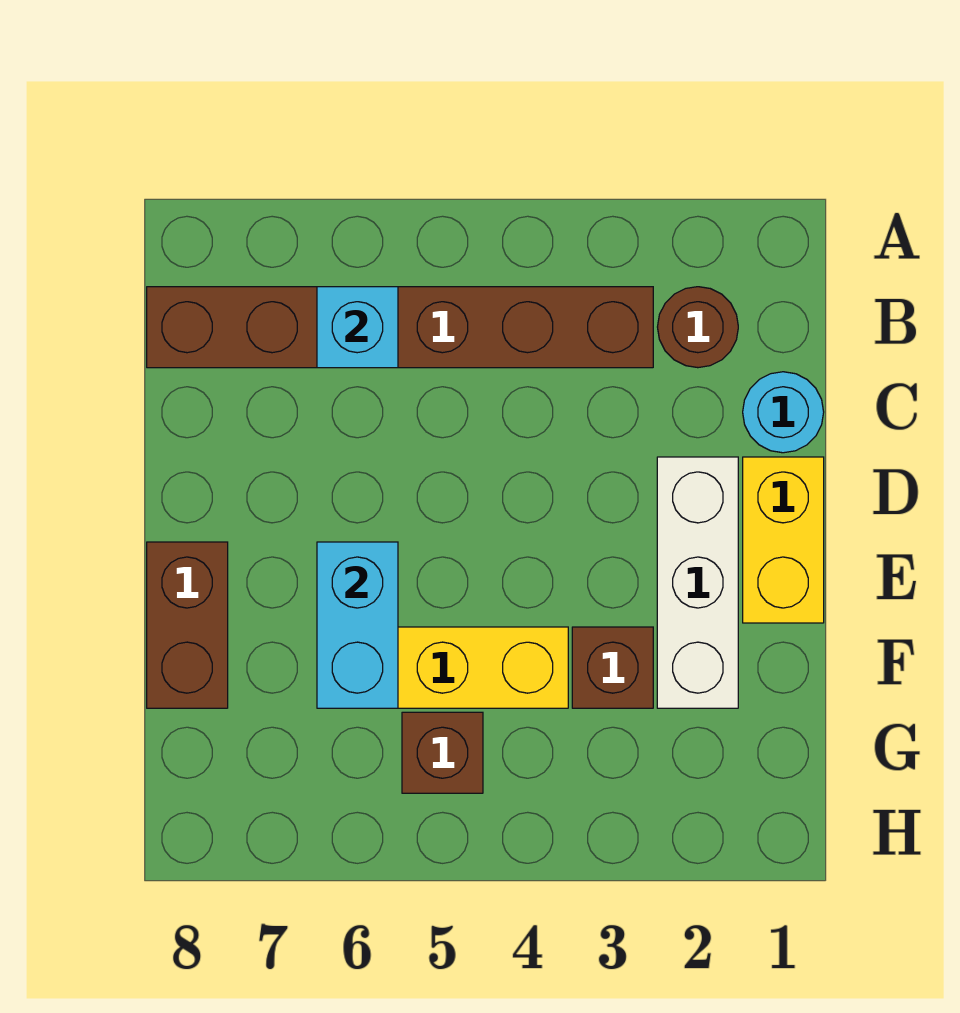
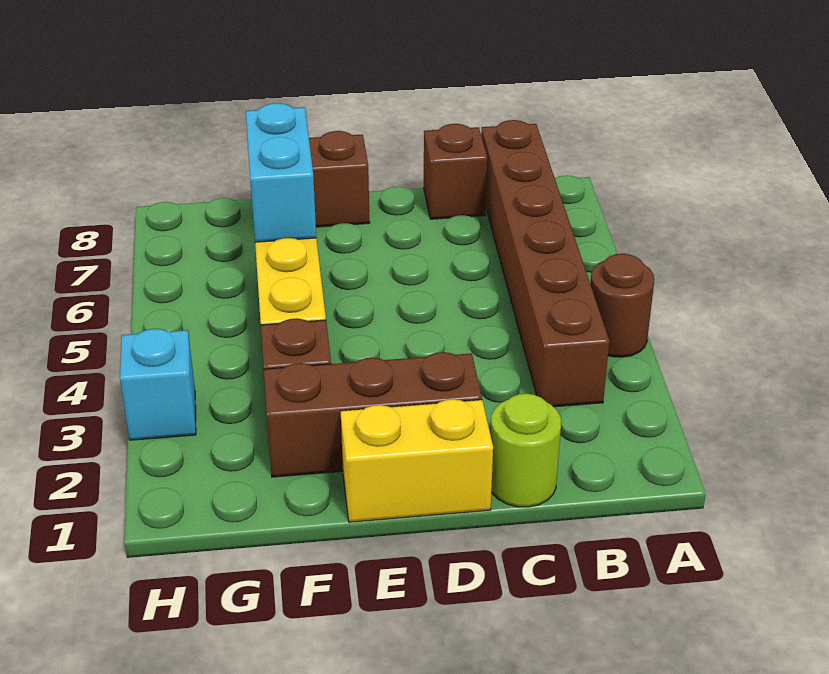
brown round brick B2 level 1 -> brown round brick A4 level 1
cyan brick B6 level 2 -> cyan brick H3 level 1
cyan round brick C1 level 1 -> lime round brick C1 level 1
white brick D2:F2 level 1 -> brown brick D2:F2 level 1
cyan brick E6:F6 level 2 -> cyan brick F6:F7 level 2
brown brick G5 level 1 -> brown brick C8 level 1

